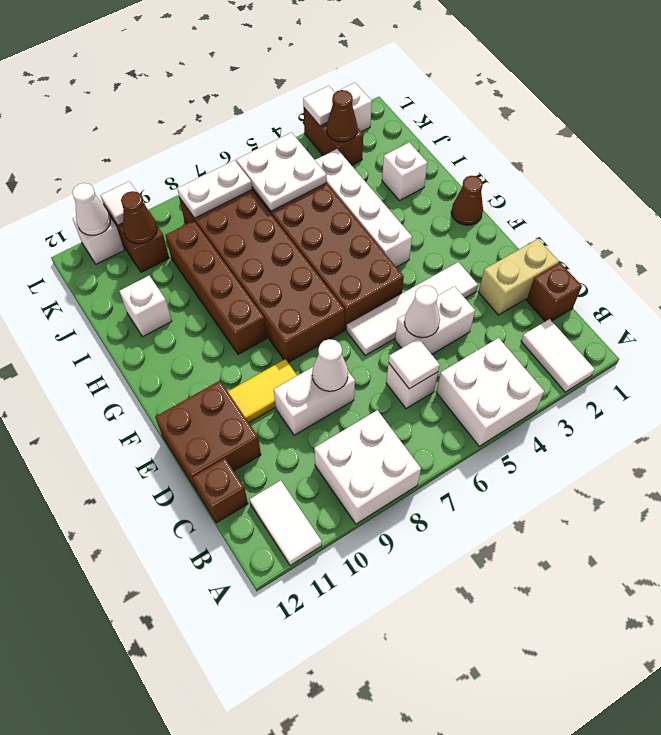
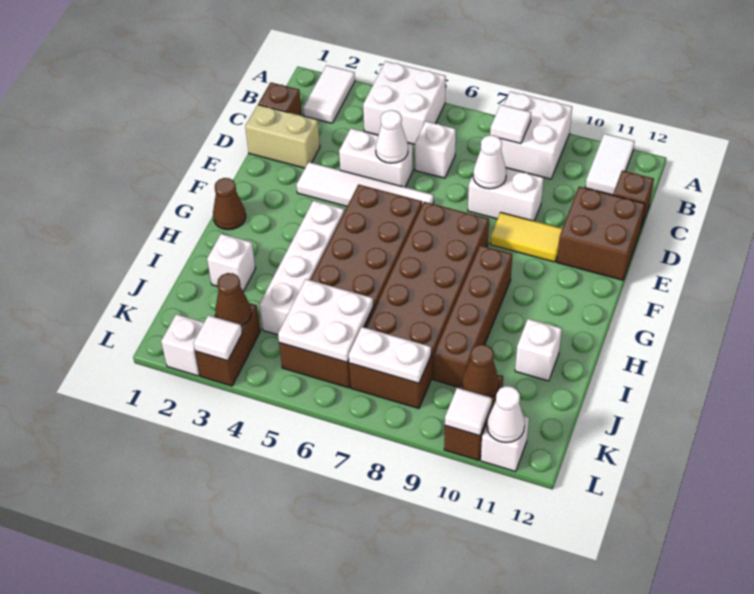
white tile C6 level 2 -> white tile B8 level 2

